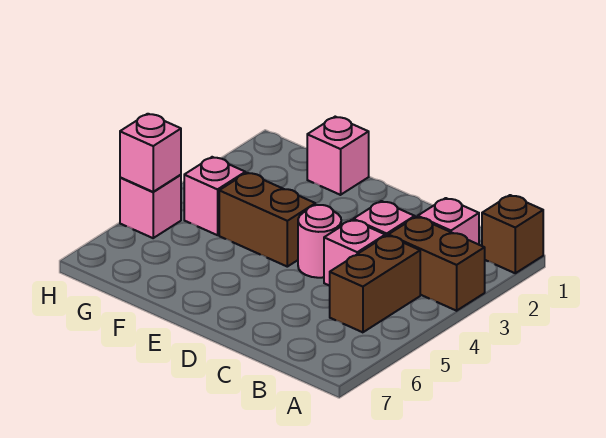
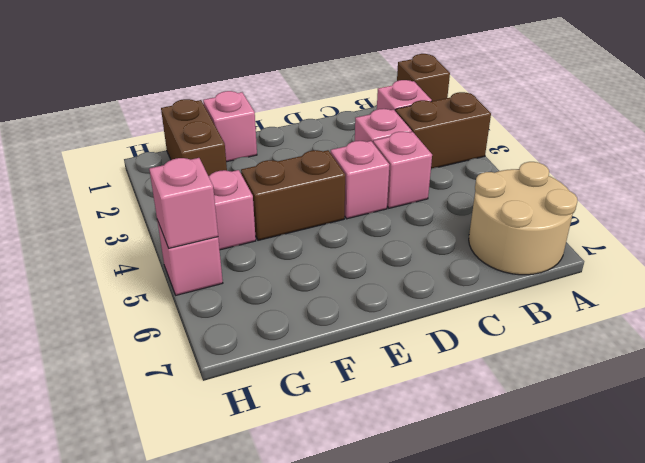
none -> tan round brick A6:B7 level 1
brown brick B4:B5 level 1 -> brown brick G1:G2 level 1
pink round brick D4 level 1 -> pink brick D4 level 1

